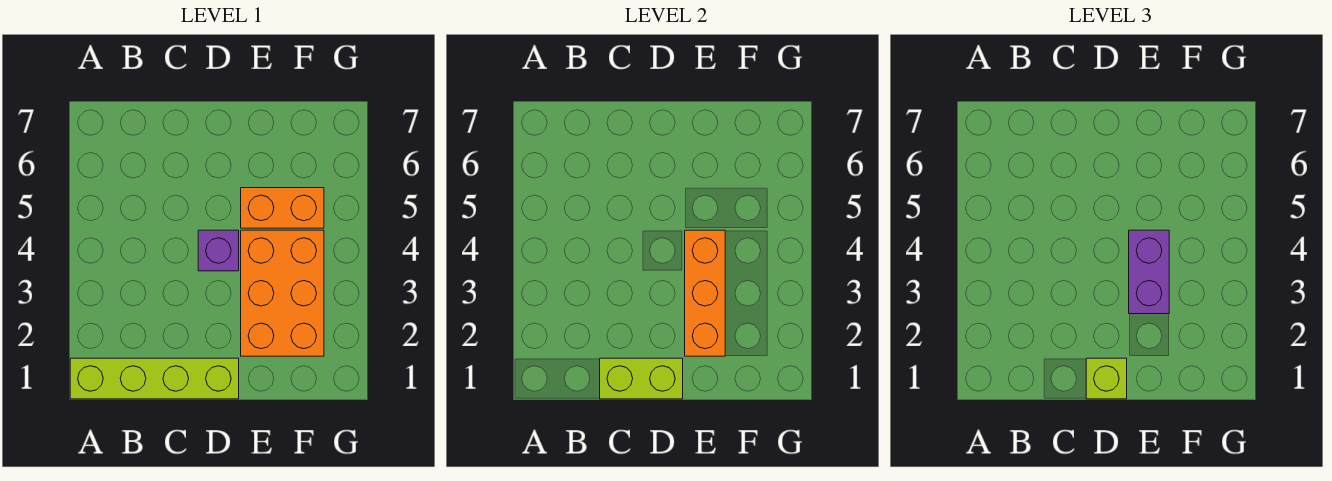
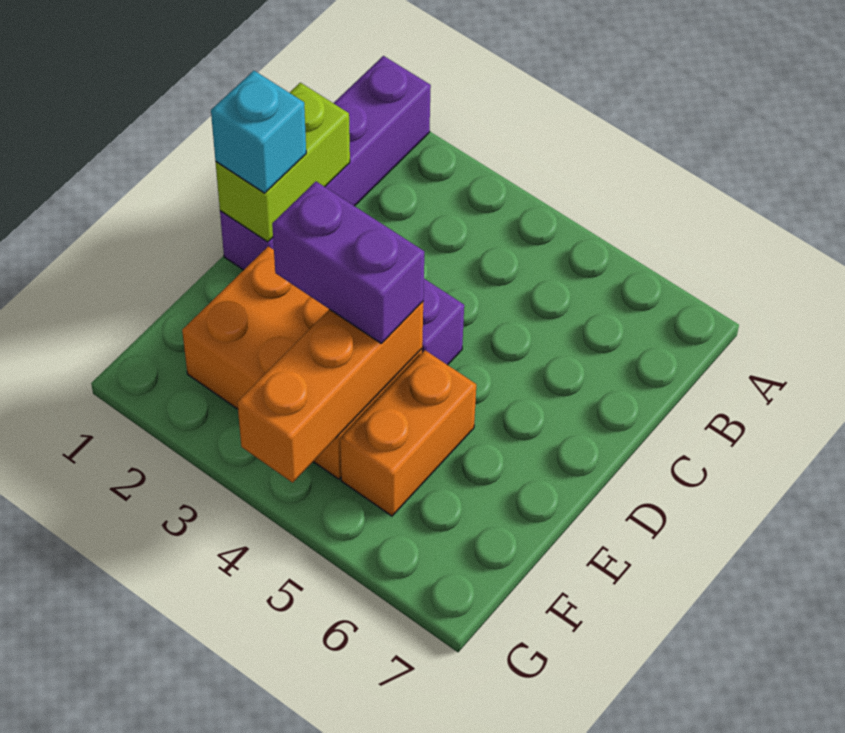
lime brick A1:D1 level 1 -> purple brick A1:D1 level 1
lime brick D1 level 3 -> cyan brick D1 level 3
orange brick E2:E4 level 2 -> orange brick E4:G4 level 2

